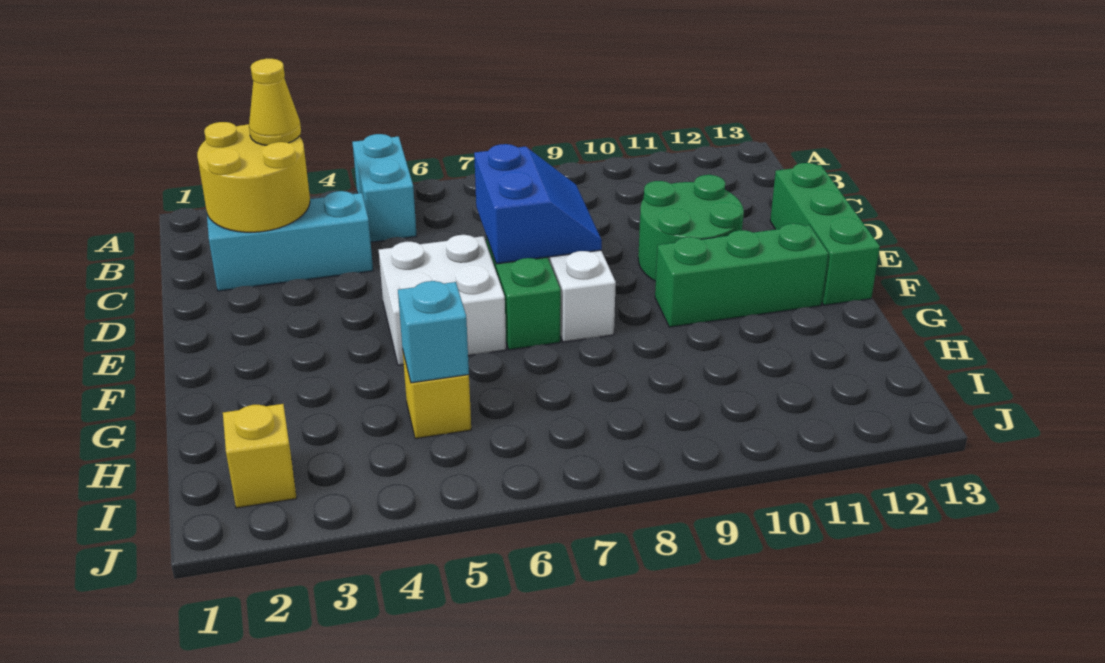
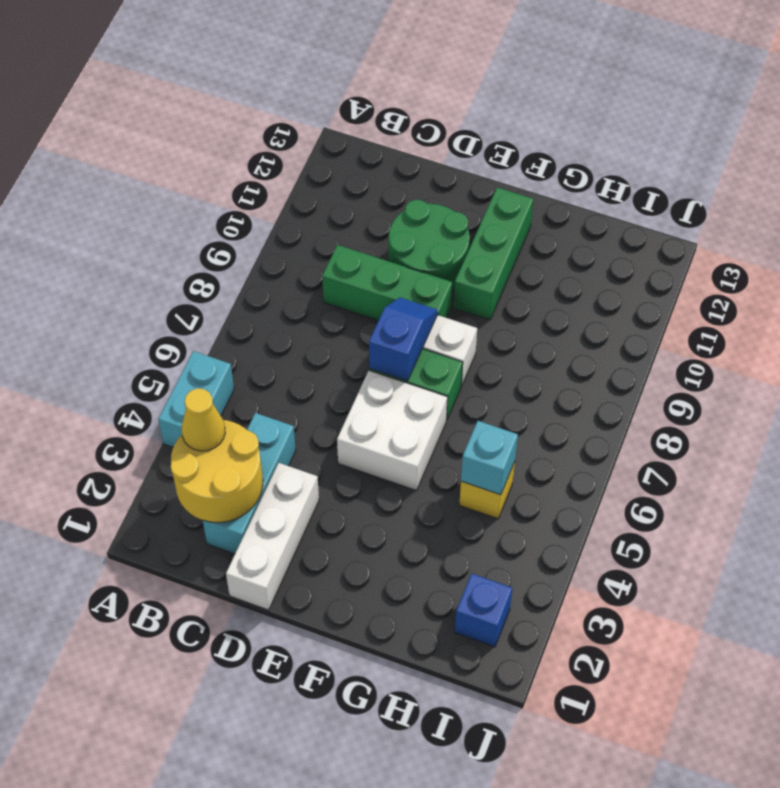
cyan brick A5:B5 level 1 -> cyan brick A4:A5 level 1
none -> white brick D1:D3 level 1
blue slope D7:E8 level 2 top 7 -> blue slope E7:E8 level 2 top 7
green brick D13:F13 level 1 -> green brick C9:E9 level 1
yellow brick I2 level 1 -> blue brick I2 level 1

